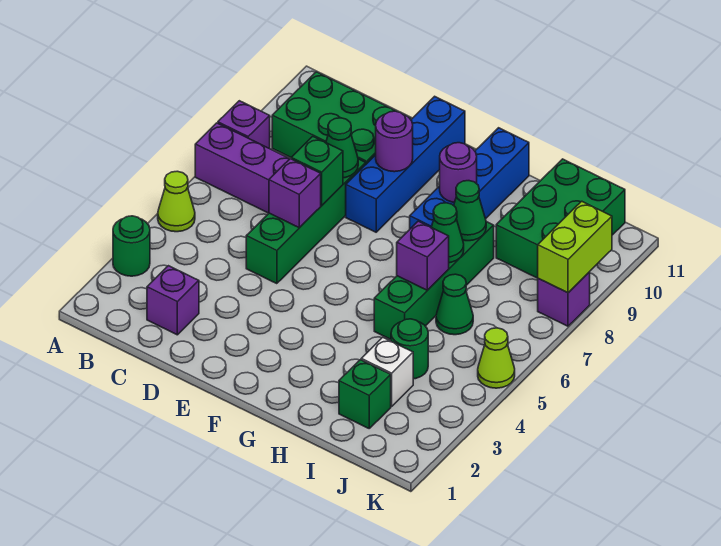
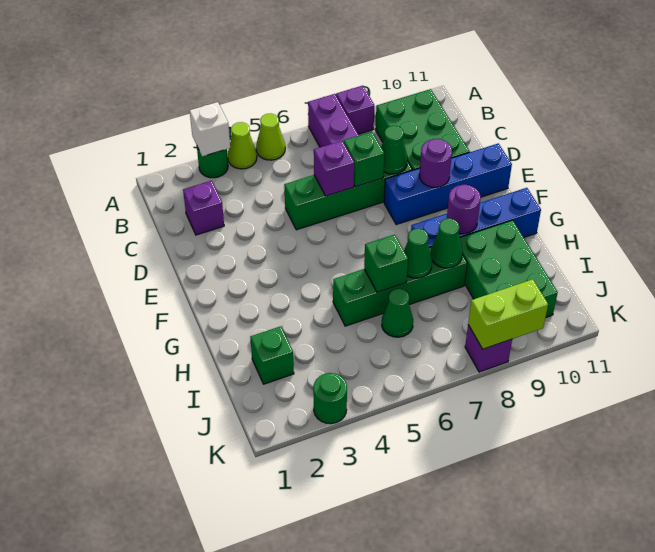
purple brick H6 level 2 -> green brick H6 level 2
white brick I3 level 1 -> white brick A3 level 2
green round brick I4 level 1 -> green round brick K3 level 1
green brick I9:J11 level 1 -> green brick H9:J10 level 1
lime cone K5 level 1 -> lime cone A4 level 1

